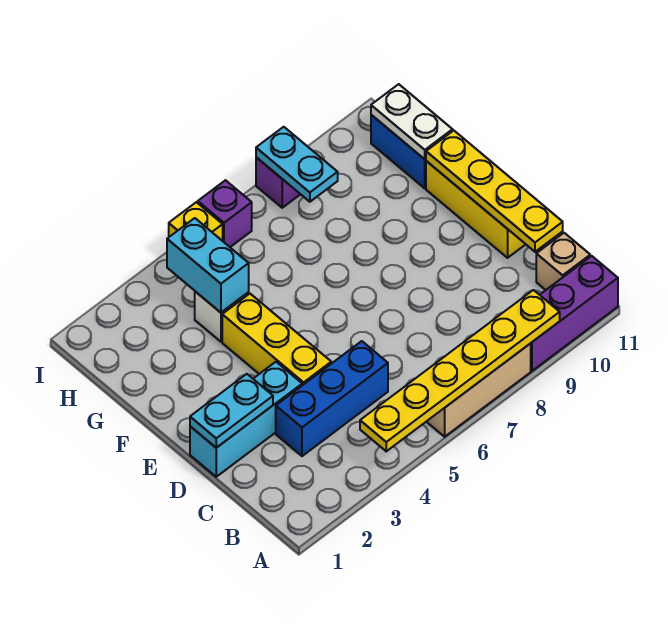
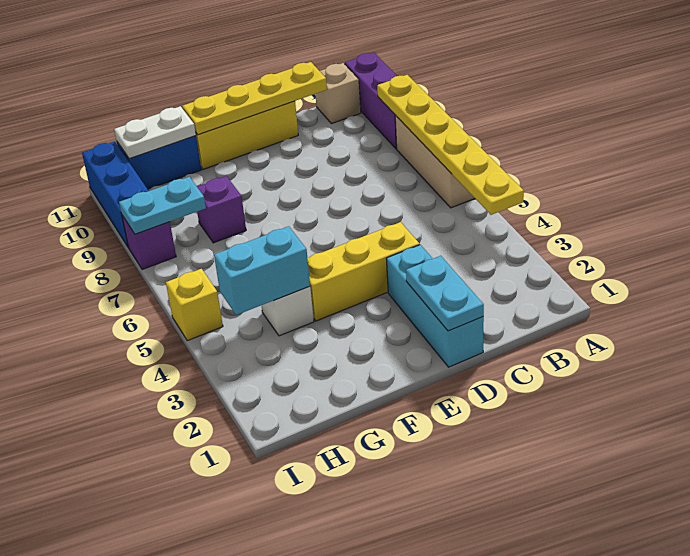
blue brick C3:C5 level 1 -> blue brick I9:I11 level 1
purple brick I6 level 1 -> purple brick G8 level 1

